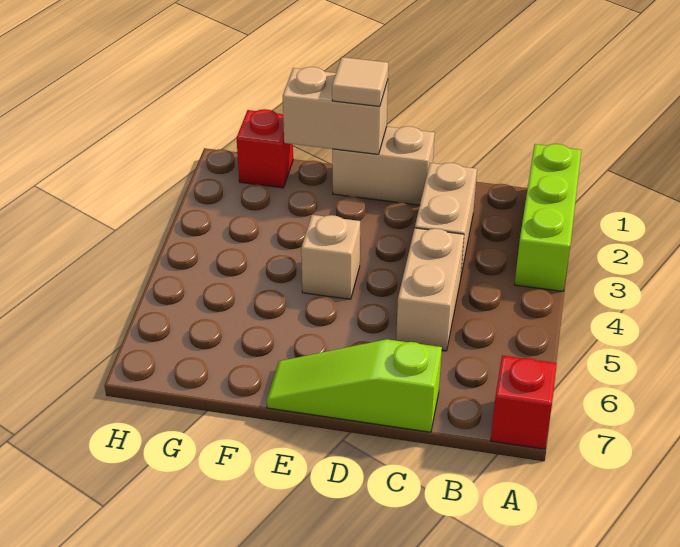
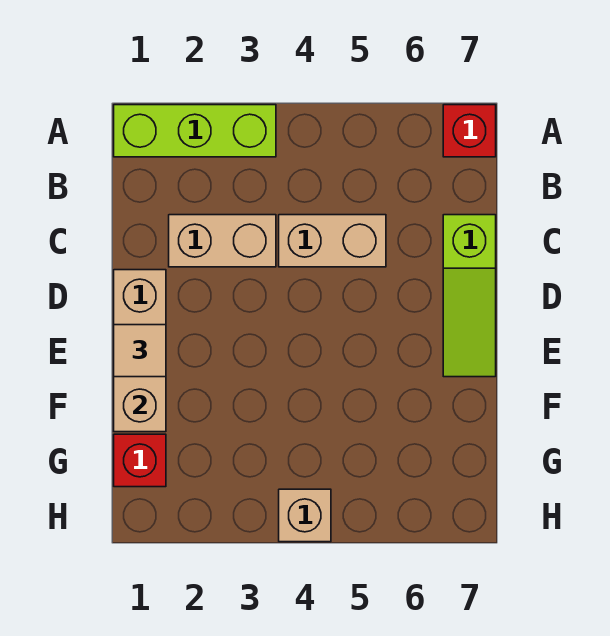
tan brick E4 level 1 -> tan brick H4 level 1

